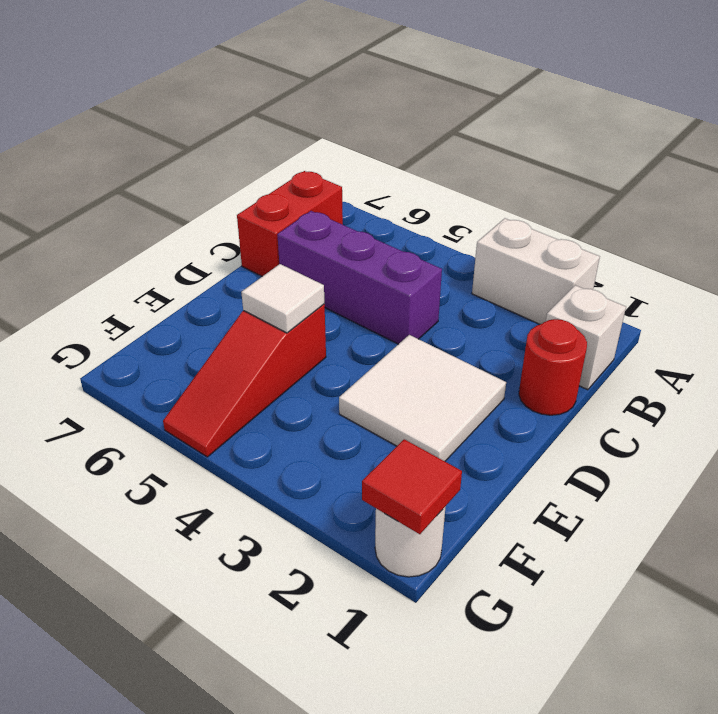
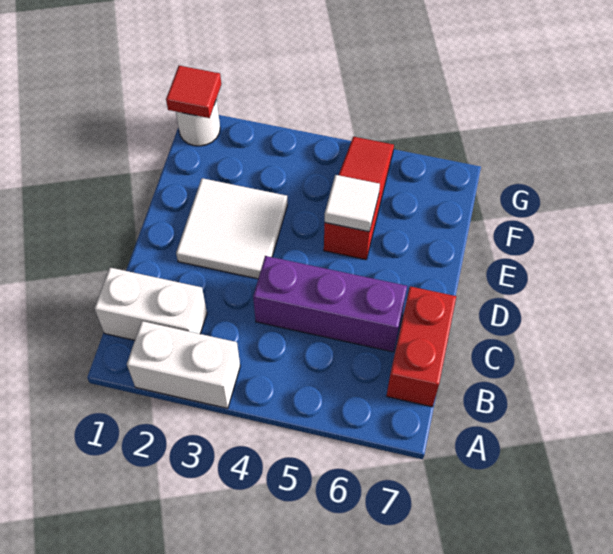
white brick B1 level 1 -> white brick B1:B2 level 1
red round brick C1 level 1 -> none

